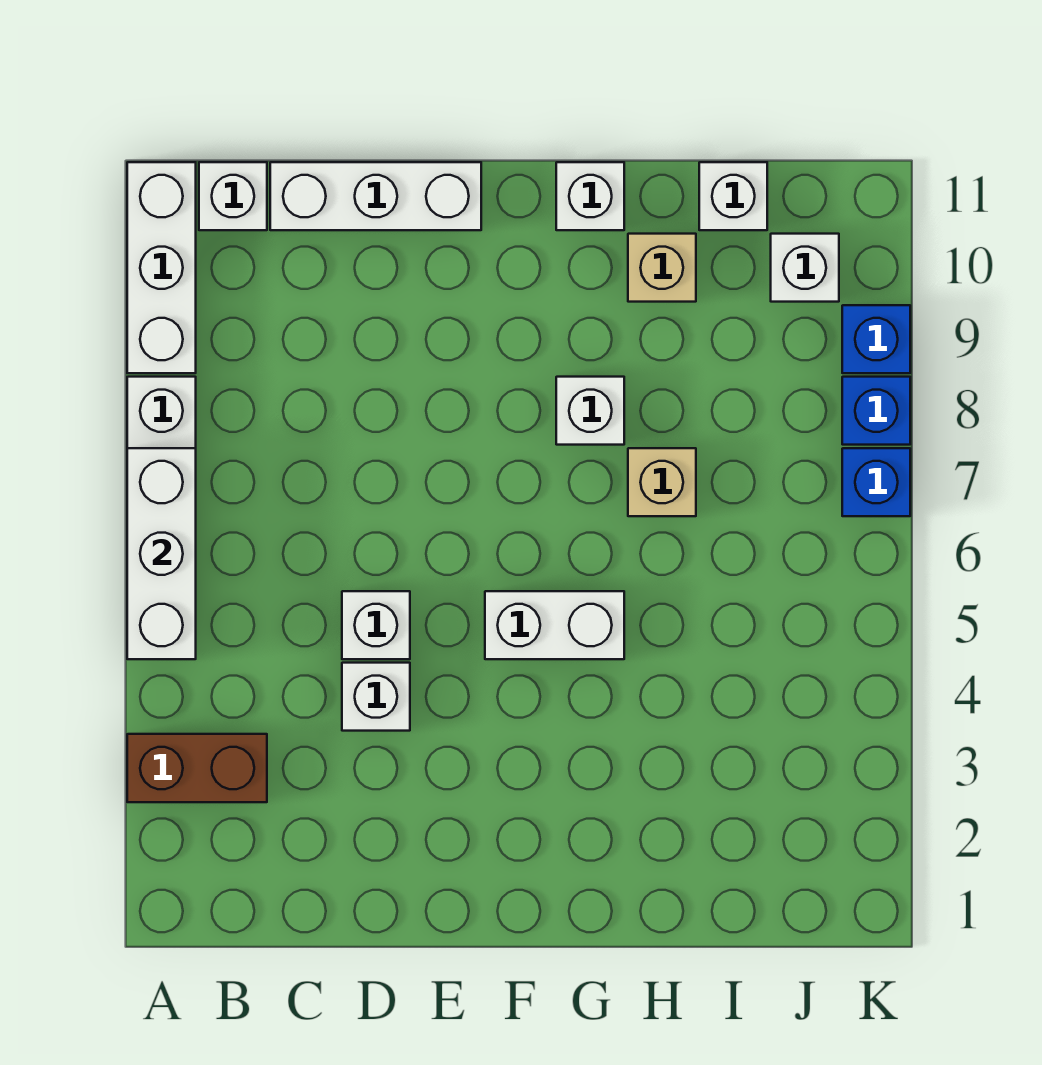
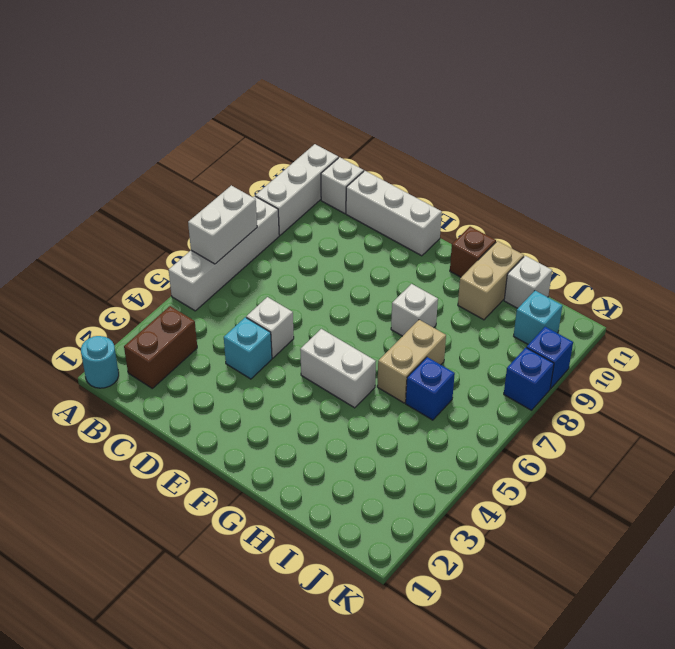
none -> cyan round brick A1 level 1
brown brick A3:B3 level 1 -> brown brick B2:B3 level 1
white brick A5:A7 level 2 -> white brick A6:A7 level 2
white brick D4 level 1 -> cyan brick D4 level 1
white brick G11 level 1 -> brown brick G11 level 1
tan brick H7 level 1 -> tan brick H6:H7 level 1
tan brick H10 level 1 -> tan brick H10:H11 level 1
white brick J10 level 1 -> cyan brick J10 level 1
blue brick K7 level 1 -> blue brick I6 level 1

